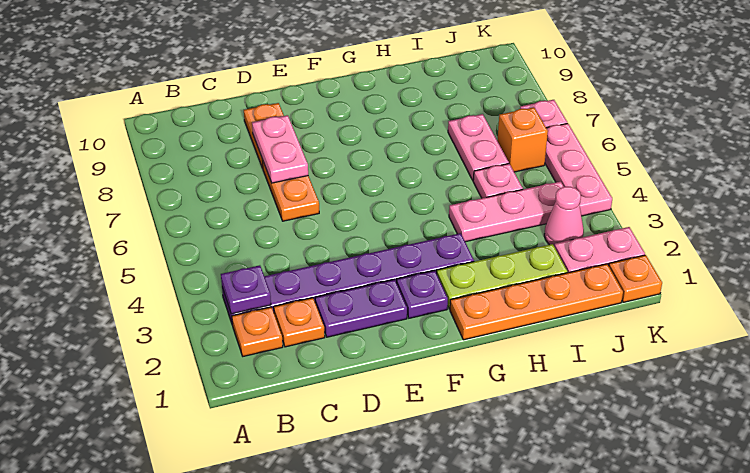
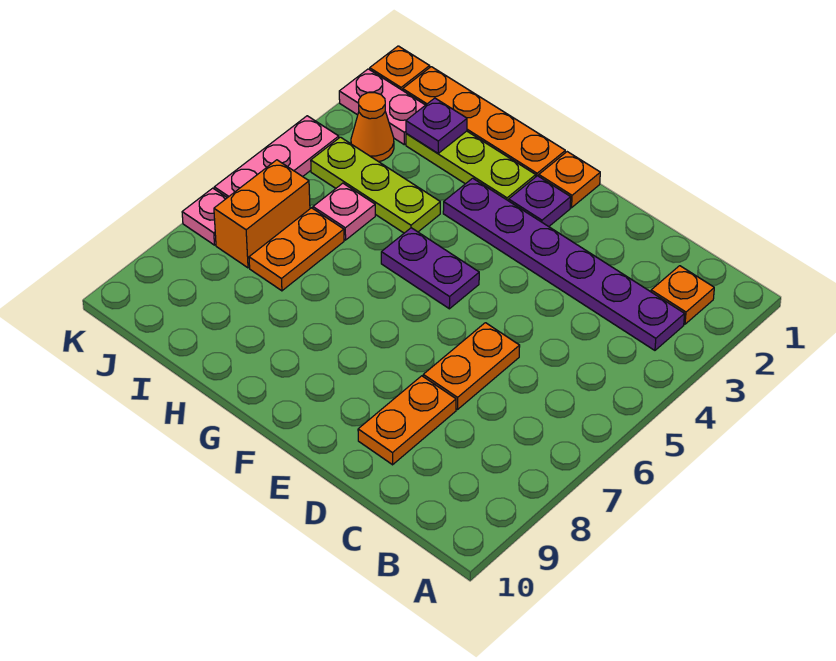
purple plate B3 level 2 -> purple plate I2 level 2
orange plate C2 level 1 -> orange plate F1 level 1
purple plate D2:E2 level 1 -> purple plate F5:G5 level 1
pink plate D7:D8 level 2 -> none
pink plate H4:J4 level 1 -> lime plate H4:J4 level 1
pink plate I6:I7 level 1 -> orange plate I6:I7 level 1
pink cone J3 level 1 -> orange cone J3 level 1
orange brick J6 level 1 -> orange brick J6:J7 level 1

